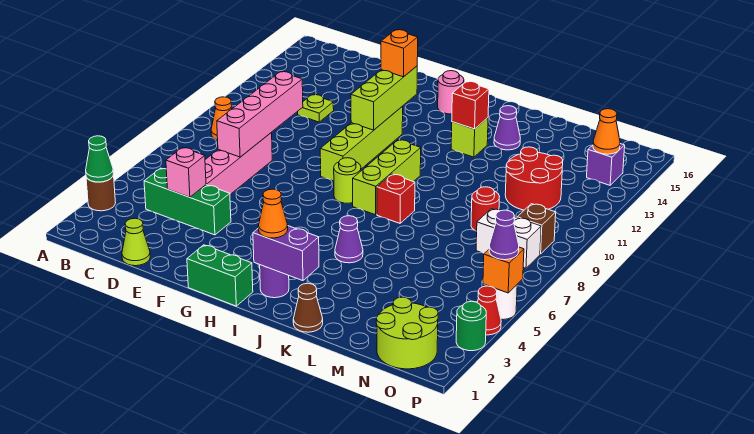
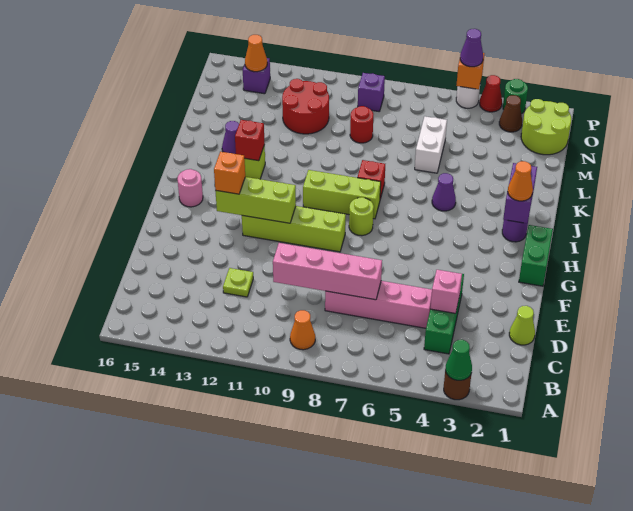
brown cone K1 level 1 -> brown cone O3 level 1
white brick N8:O8 level 1 -> white brick L6:M6 level 1
brown brick O9 level 1 -> purple brick O9 level 1

